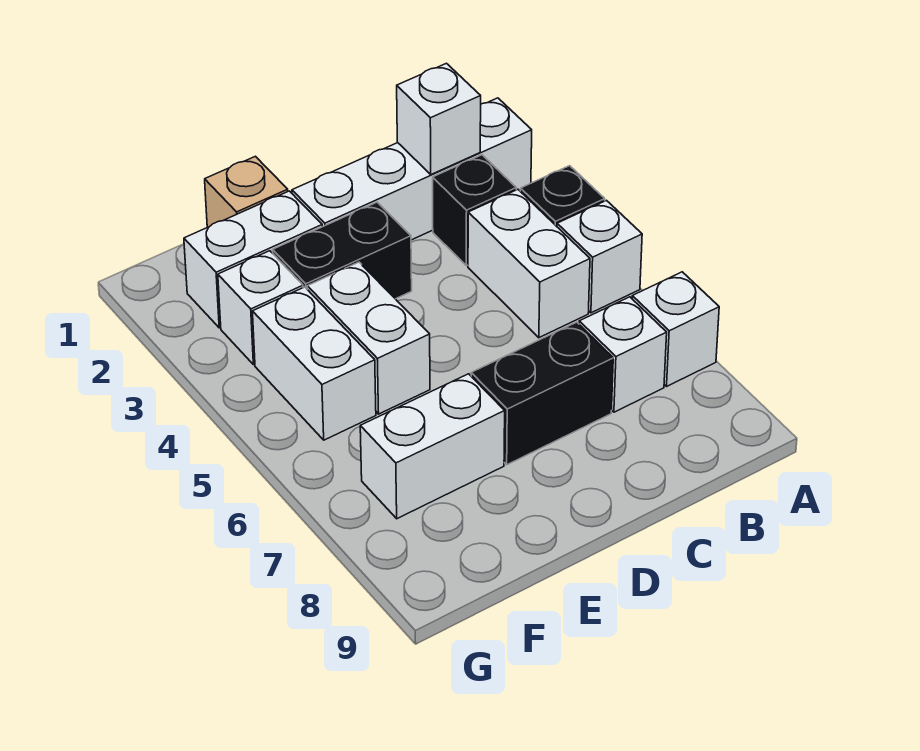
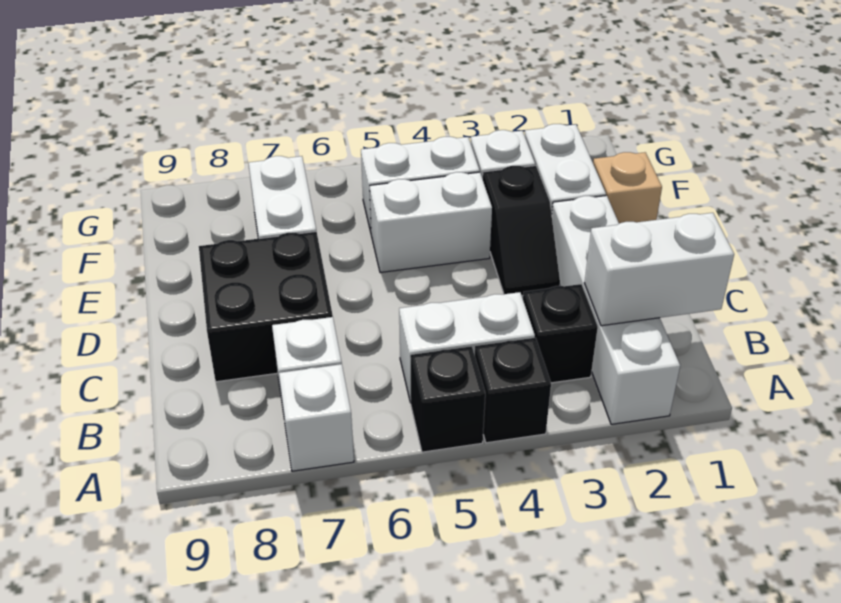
white brick A5 level 1 -> black brick A5 level 1
white brick B2 level 2 -> white brick B1:B2 level 2
black brick C7:D7 level 1 -> black brick C7:D8 level 1
black brick D3:E3 level 1 -> black slope D3:E3 level 1 top E

